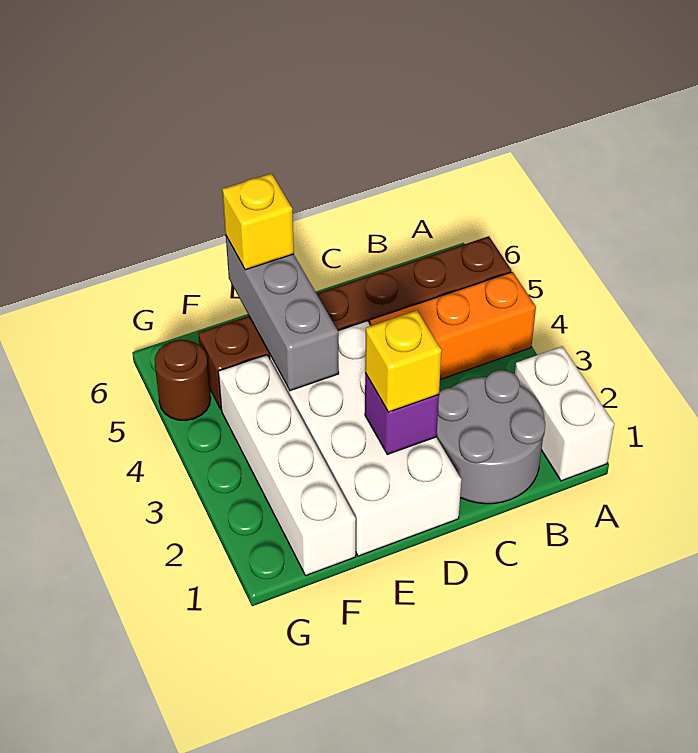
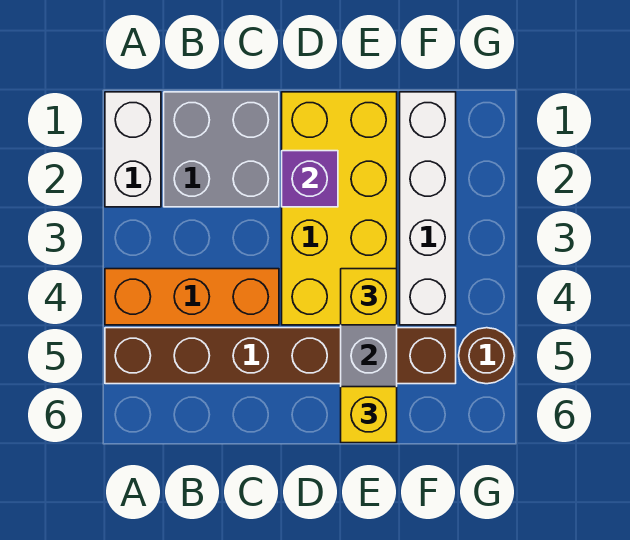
grey round brick B1:C2 level 1 -> grey brick B1:C2 level 1
white brick D1:E4 level 1 -> yellow brick D1:E4 level 1
yellow brick D2 level 3 -> yellow brick E4 level 3

